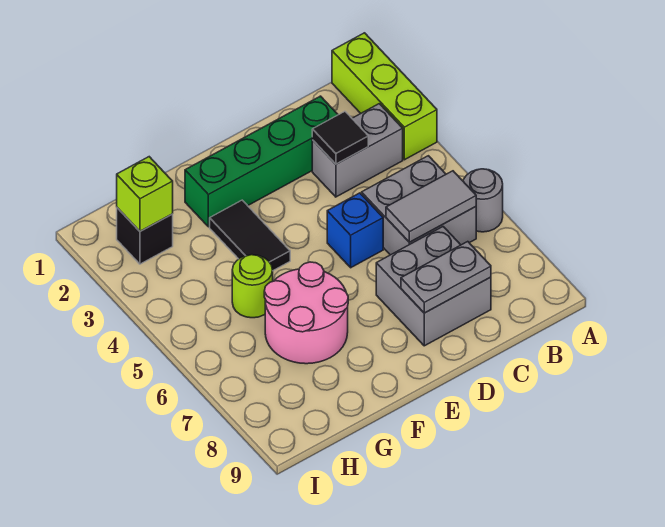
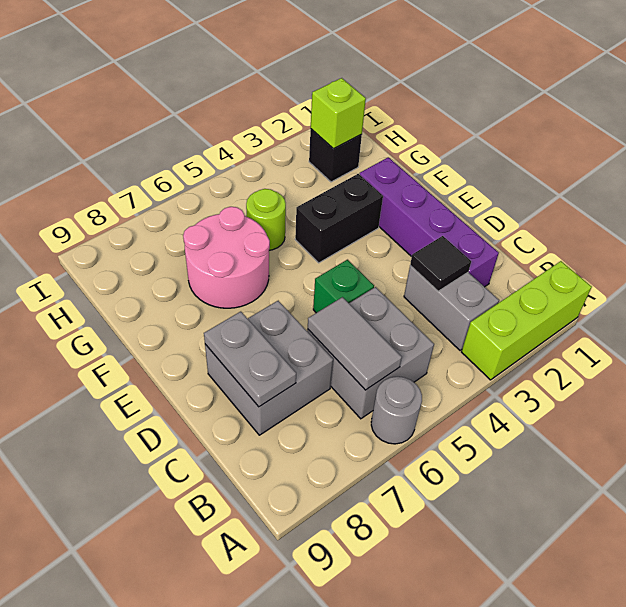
green brick C2:F2 level 1 -> purple brick C2:F2 level 1
blue brick D5 level 1 -> green brick D5 level 1
black tile F3:F4 level 1 -> black brick F3:F4 level 1

